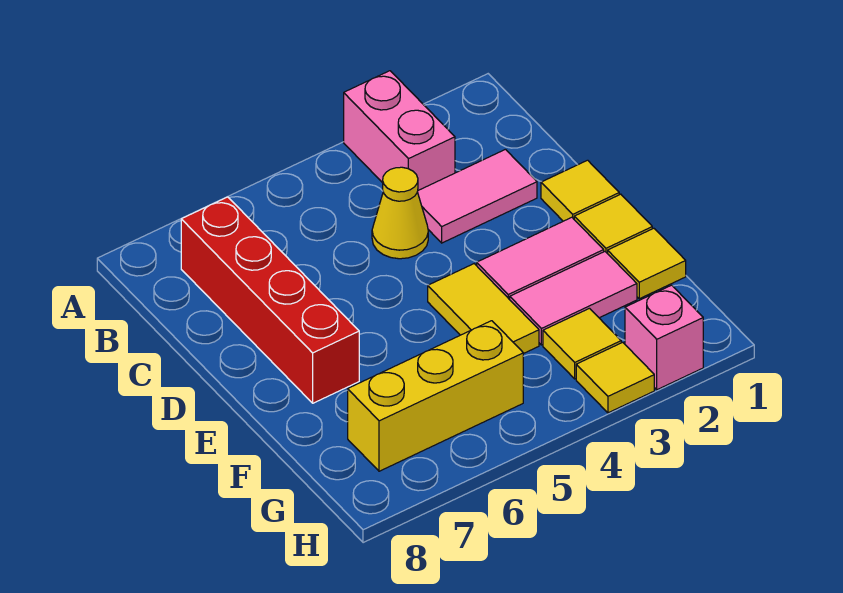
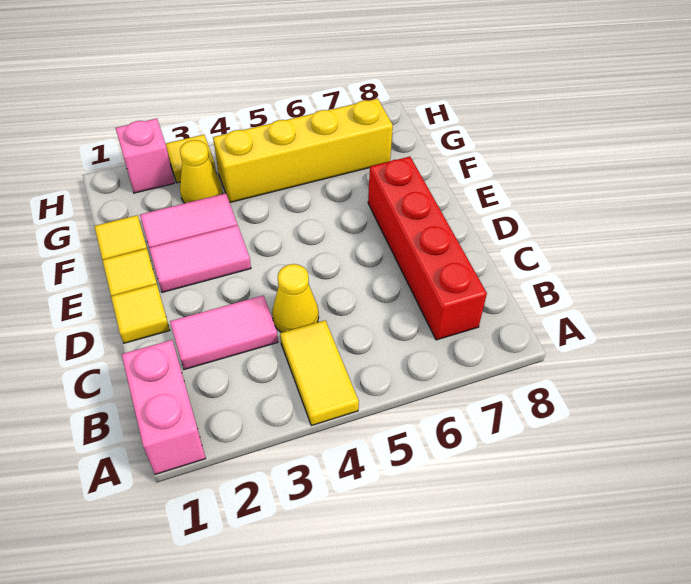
pink brick A3:B3 level 1 -> pink brick A1:B1 level 1
yellow tile E4:F4 level 1 -> yellow tile A4:B4 level 1
yellow tile G3 level 1 -> yellow cone G3 level 1
yellow brick G5:G7 level 1 -> yellow brick G4:G7 level 1

